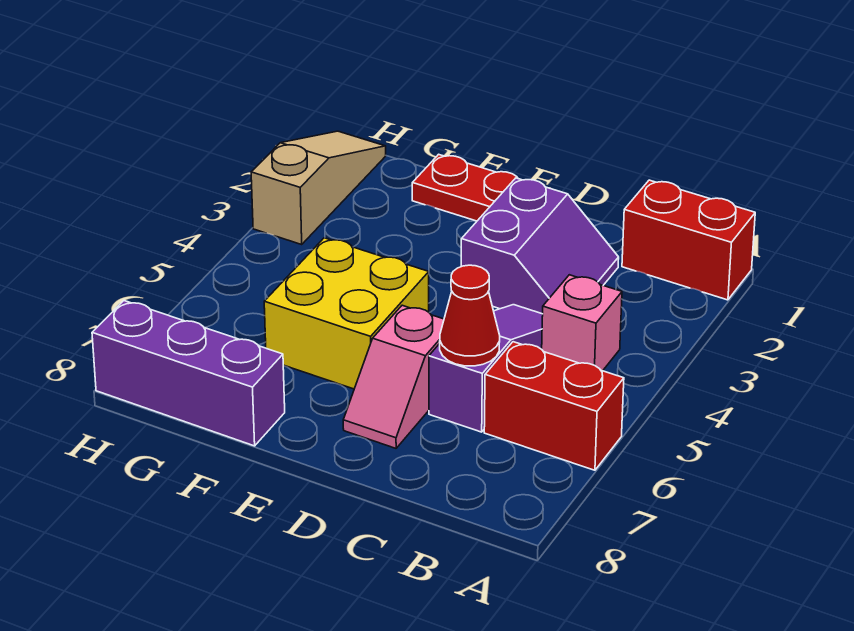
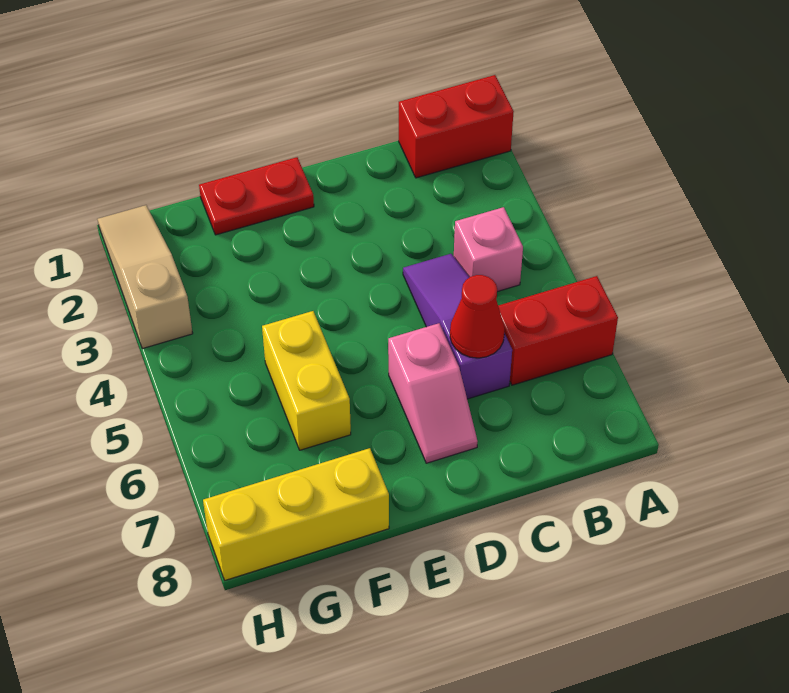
purple slope C2:D3 level 1 top D -> none
yellow brick E5:F6 level 1 -> yellow brick F5:F6 level 1
purple brick F8:H8 level 1 -> yellow brick F8:H8 level 1

